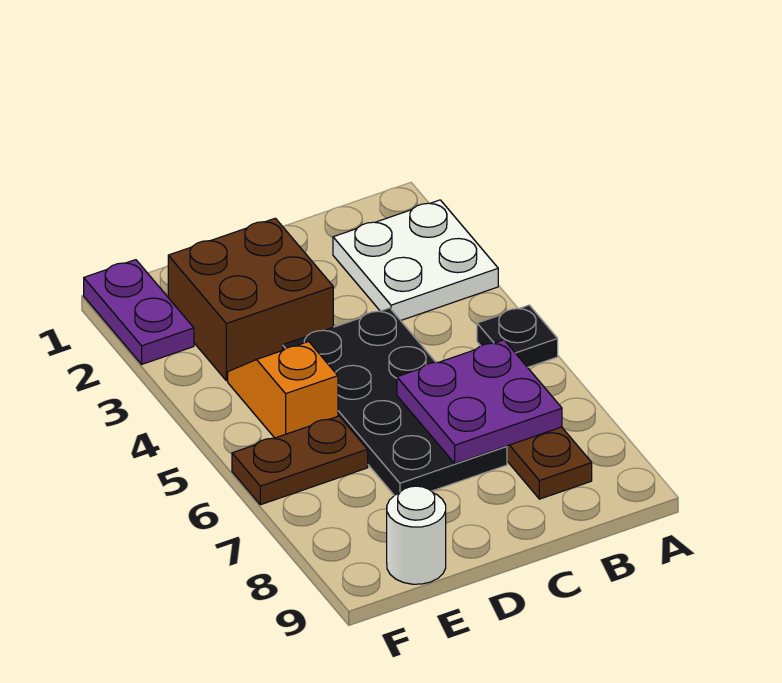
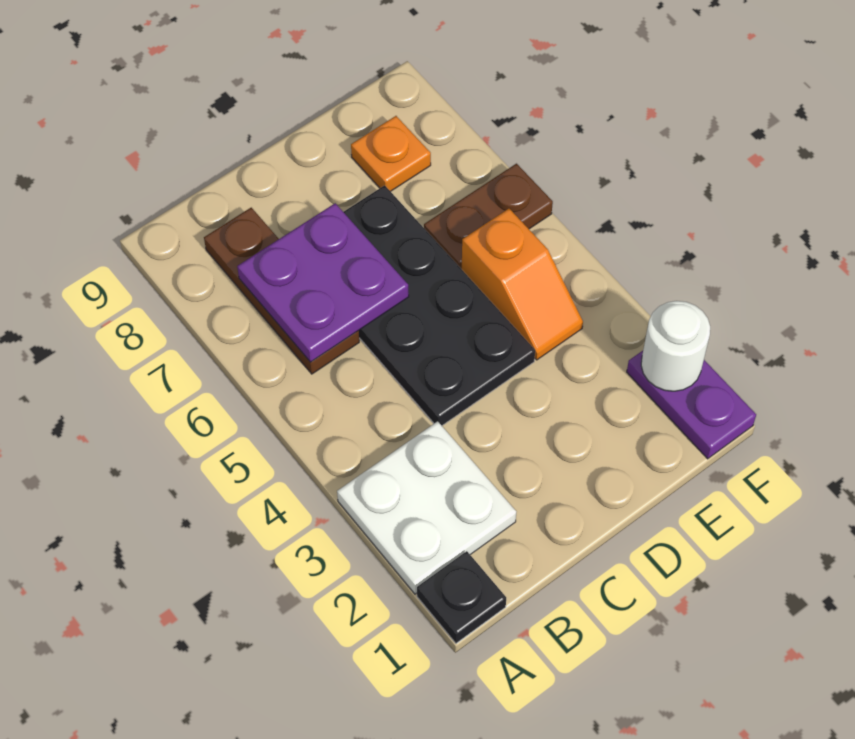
black plate A5 level 1 -> black plate A1 level 1
brown brick D2:E3 level 1 -> none
none -> orange plate E8 level 1
white round brick E9 level 1 -> white round brick F2 level 2

